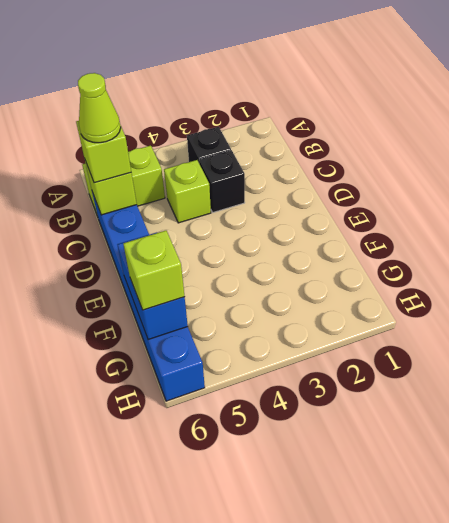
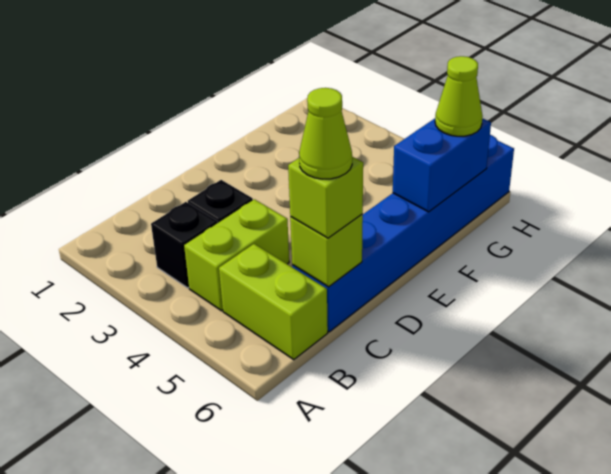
lime brick C4 level 1 -> lime brick B4:C4 level 1
lime brick G6 level 3 -> lime cone G6 level 3

